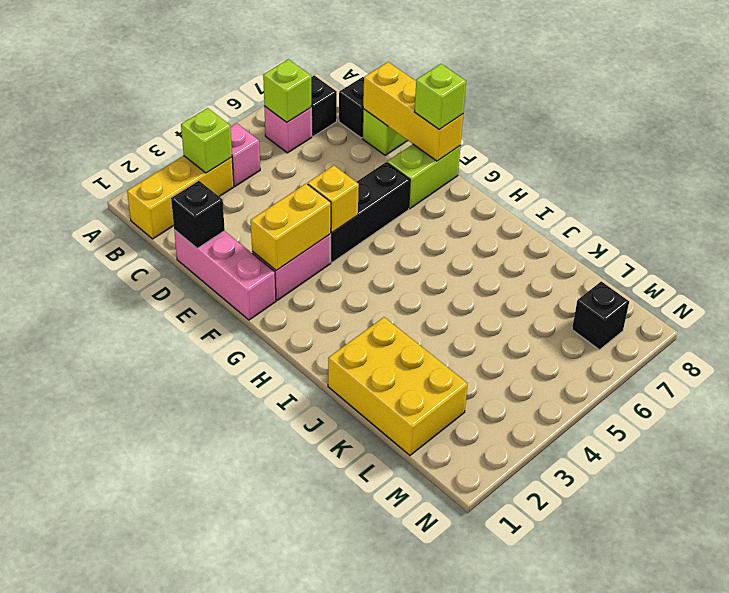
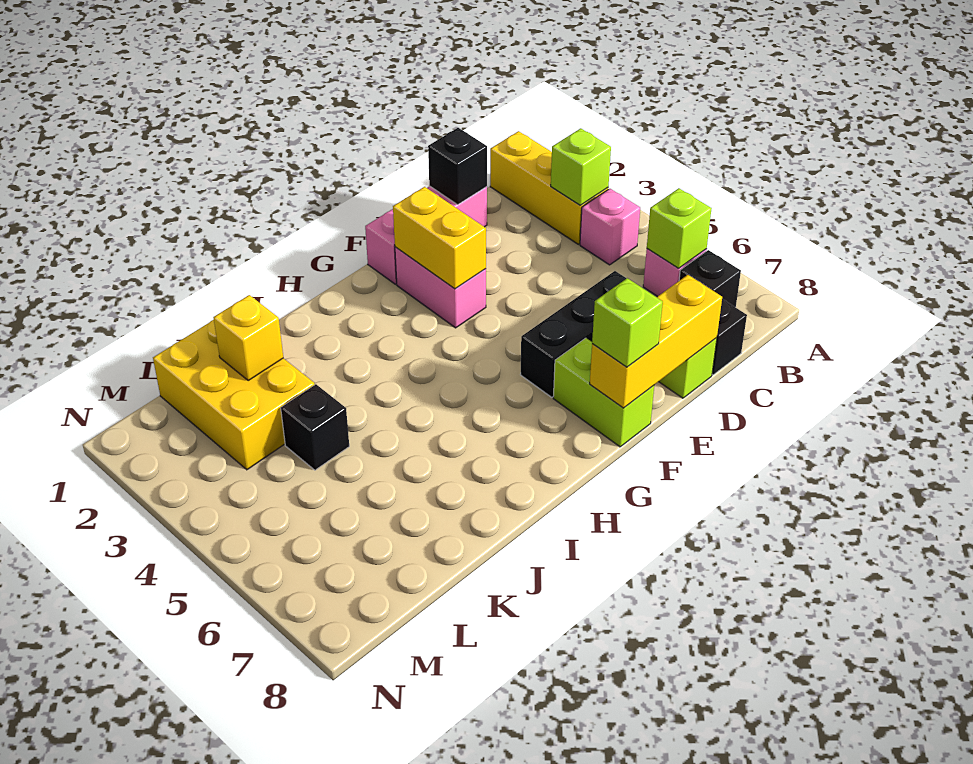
black brick F4:F6 level 1 -> black brick D6:F6 level 1
yellow brick F4 level 2 -> yellow brick K2 level 2
yellow brick J1:L2 level 1 -> yellow brick K1:L3 level 1
black brick M7 level 1 -> black brick K4 level 1

